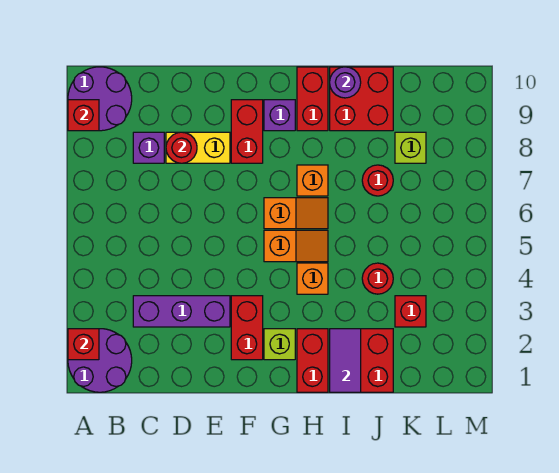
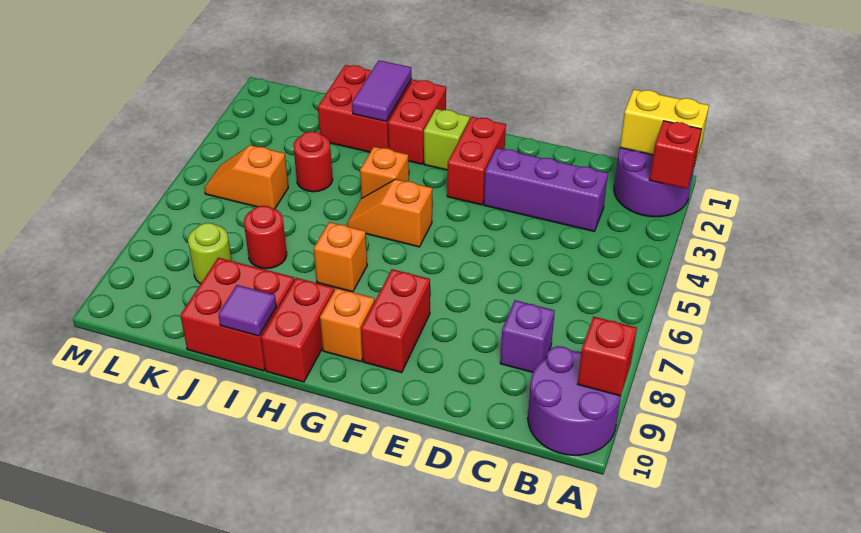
yellow brick D8:E8 level 1 -> yellow brick A1:B1 level 2
red round brick D8 level 2 -> none
orange slope G6:H6 level 1 top G -> orange slope K5:L5 level 1 top K
purple brick G9 level 1 -> orange brick G9 level 1
purple round brick I10 level 2 -> purple tile I10 level 2
red brick K3 level 1 -> none
lime brick K8 level 1 -> lime round brick K8 level 1

